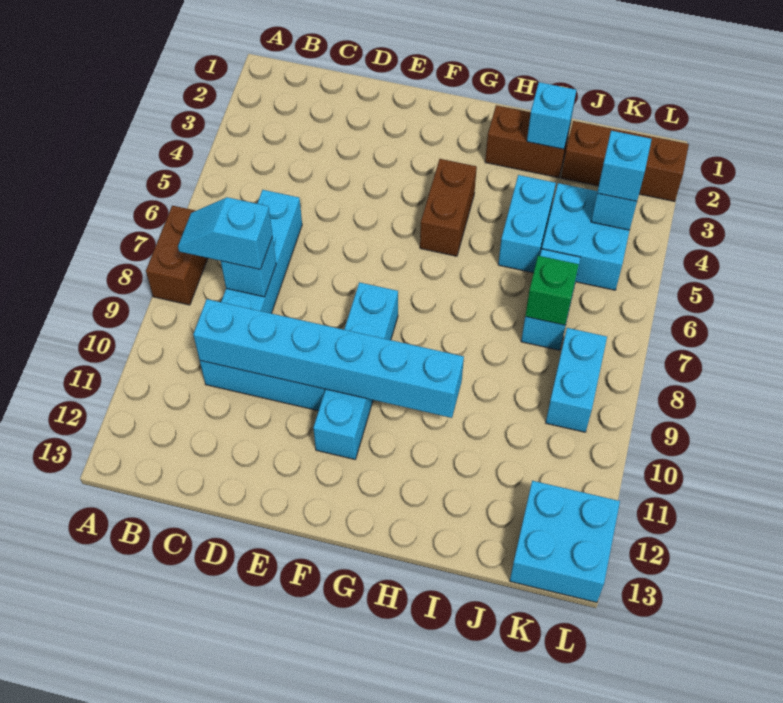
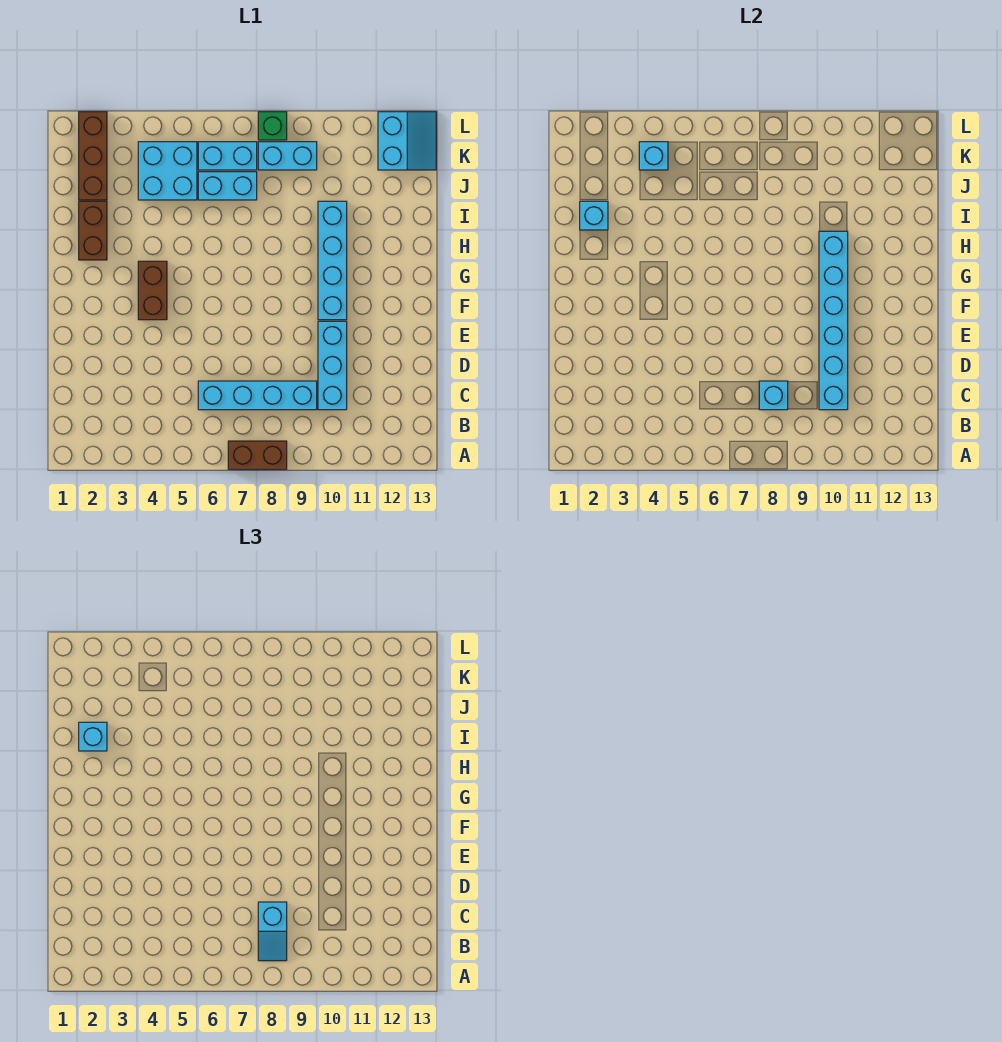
cyan brick F8:F11 level 1 -> cyan brick F10:I10 level 1
brown brick G4:G5 level 1 -> brown brick F4:G4 level 1
cyan brick I4:I5 level 1 -> cyan brick K6:K7 level 1
green brick J7 level 2 -> green brick L8 level 1
cyan brick K4 level 3 -> cyan brick I2 level 3
cyan brick K12:L13 level 1 -> cyan slope K12:L13 level 1 top 12

